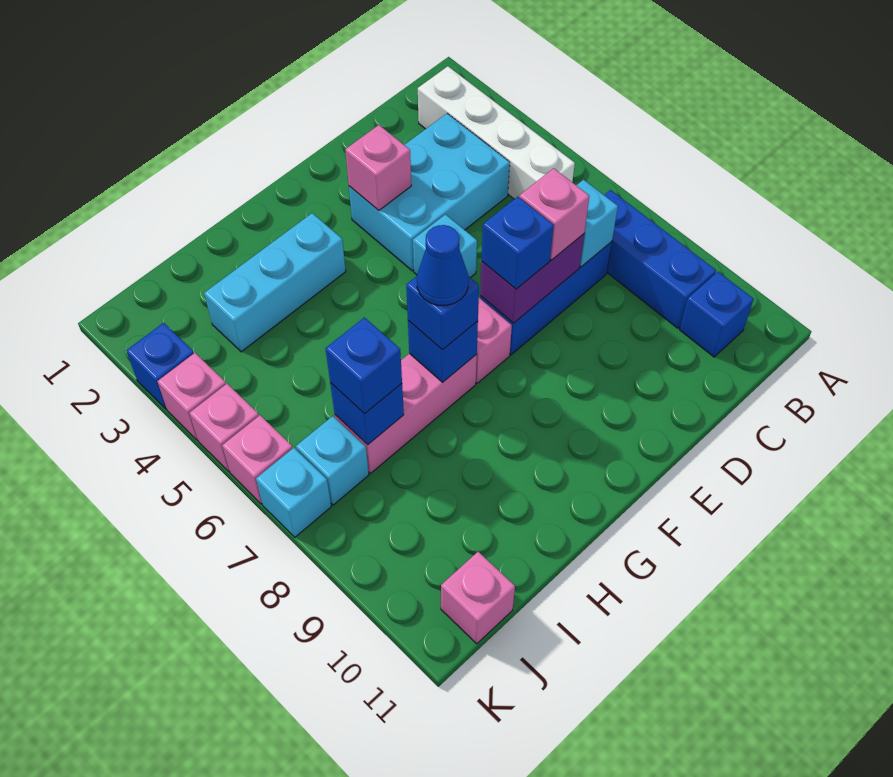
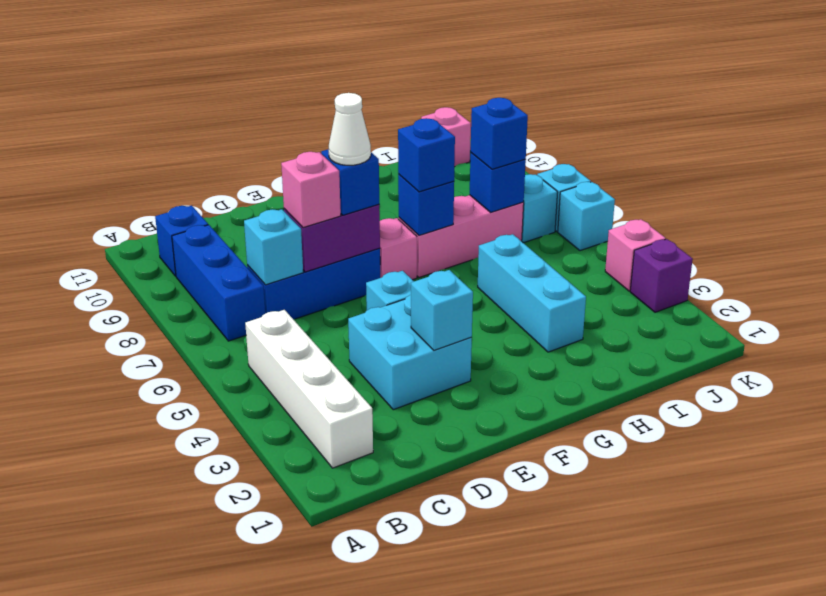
cyan brick C3:E4 level 1 -> cyan brick D3:E4 level 1
pink brick E3 level 2 -> cyan brick E3 level 2
none -> white cone E7 level 4
cyan brick G3:I3 level 1 -> cyan brick H3:H5 level 1
blue cone G7 level 4 -> none
blue brick K3 level 1 -> purple brick K3 level 1
pink brick K5 level 1 -> none
pink brick K6 level 1 -> cyan brick K6 level 1

